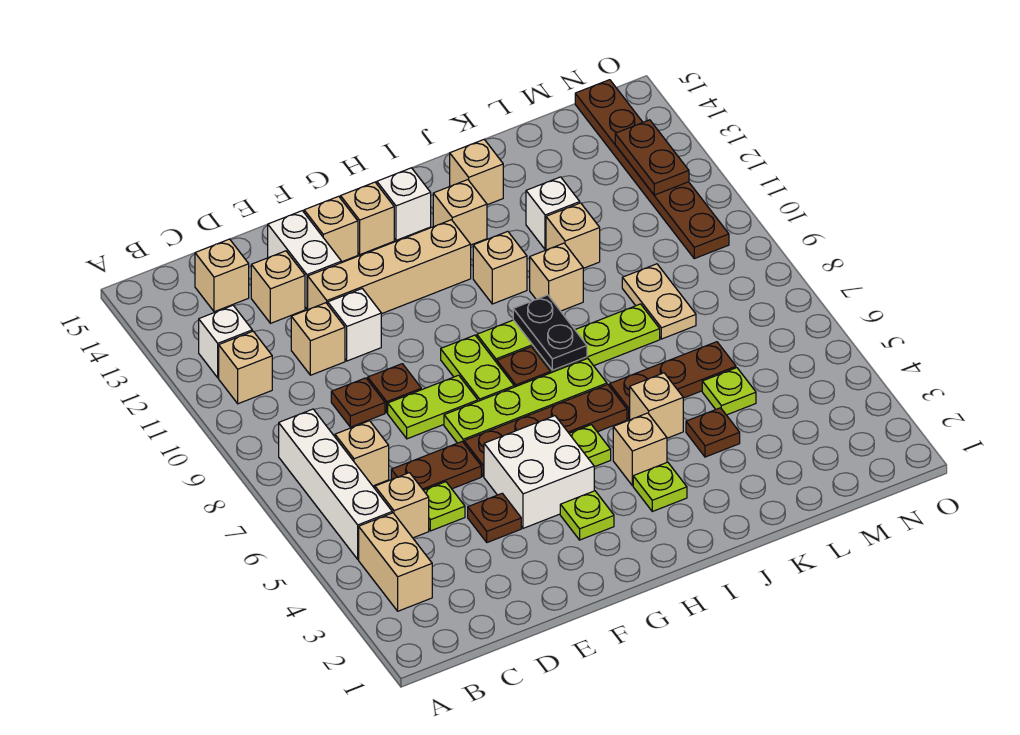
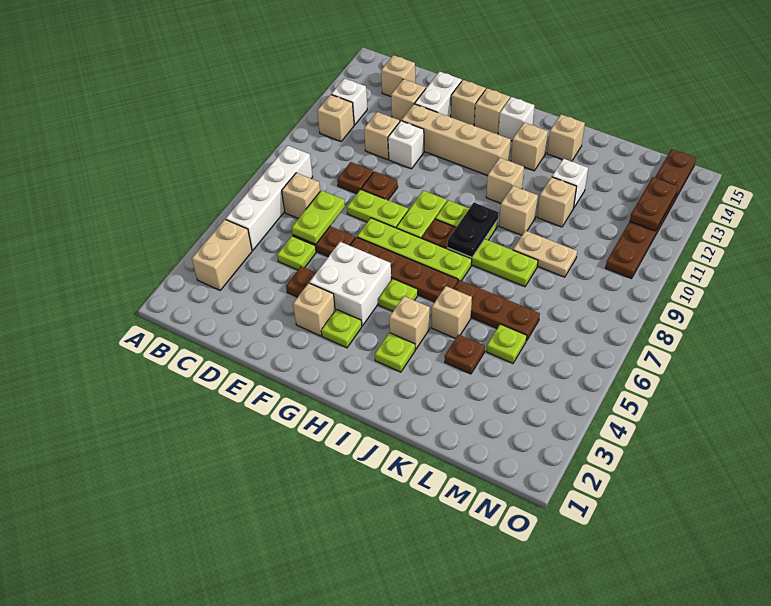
tan brick C5 level 1 -> tan brick F3 level 1
none -> lime plate D6:D7 level 2
tan plate L8:L9 level 1 -> tan plate K9:L9 level 1

